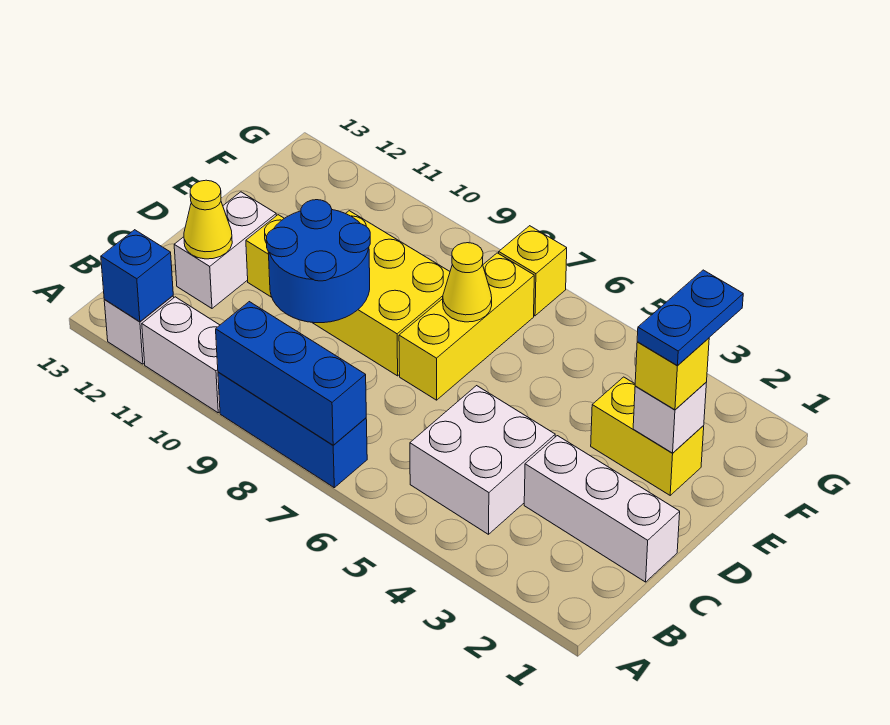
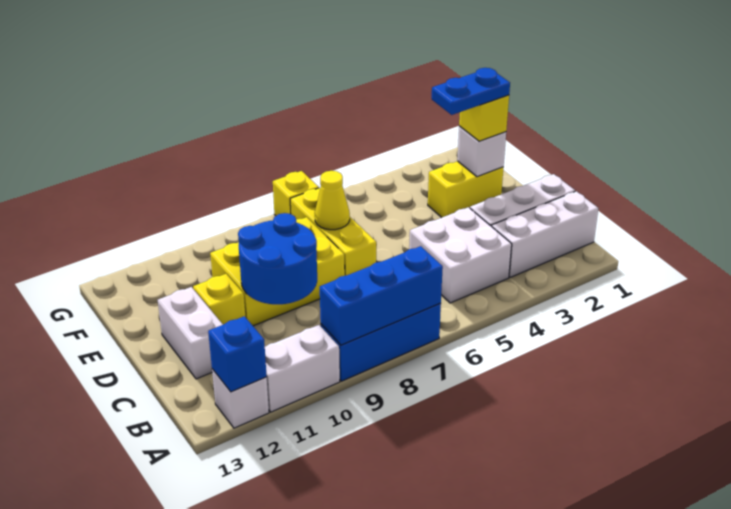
none -> white brick B1:B3 level 1
yellow cone C12 level 2 -> none
blue plate E2:F2 level 4 -> blue plate E2:E3 level 4

